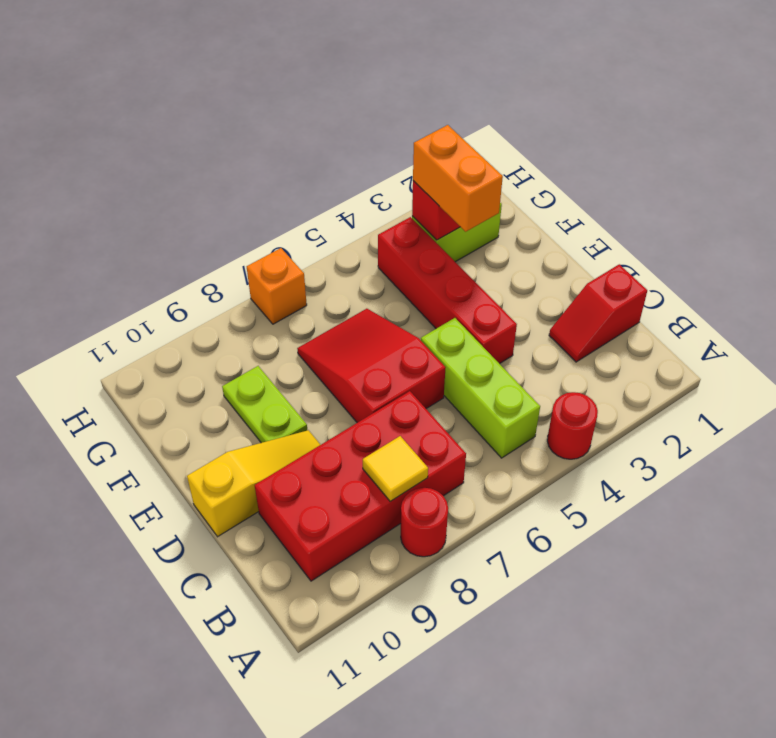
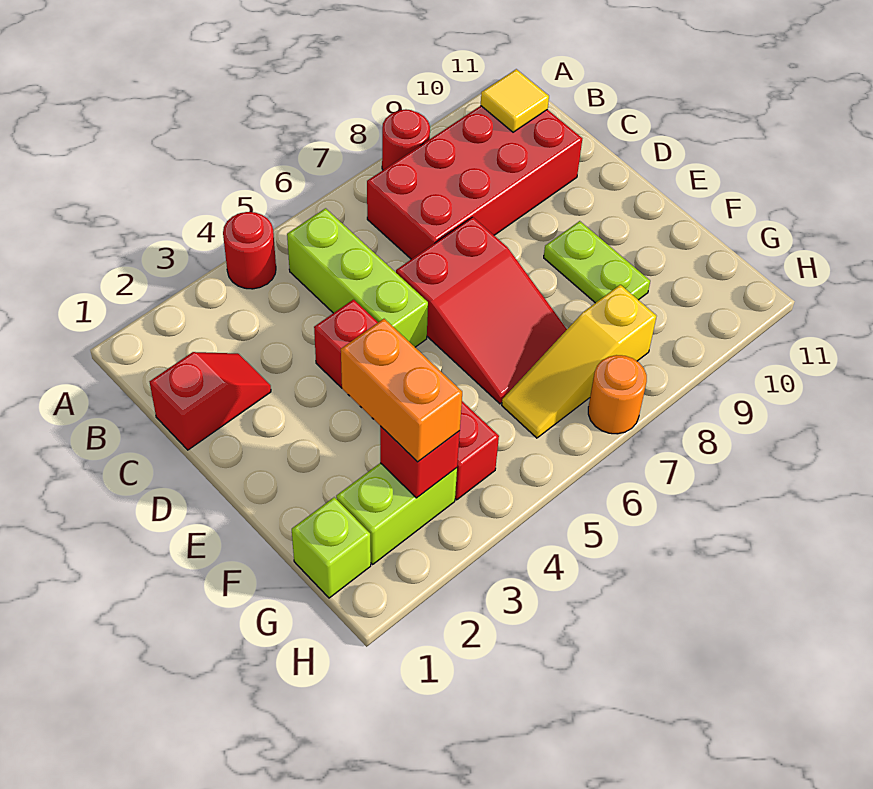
yellow tile B8 level 2 -> yellow tile B10 level 2
yellow slope D9:D11 level 1 top 11 -> yellow slope G6:G8 level 1 top 8
none -> lime brick G1 level 1
orange brick H7 level 1 -> orange round brick H7 level 1

